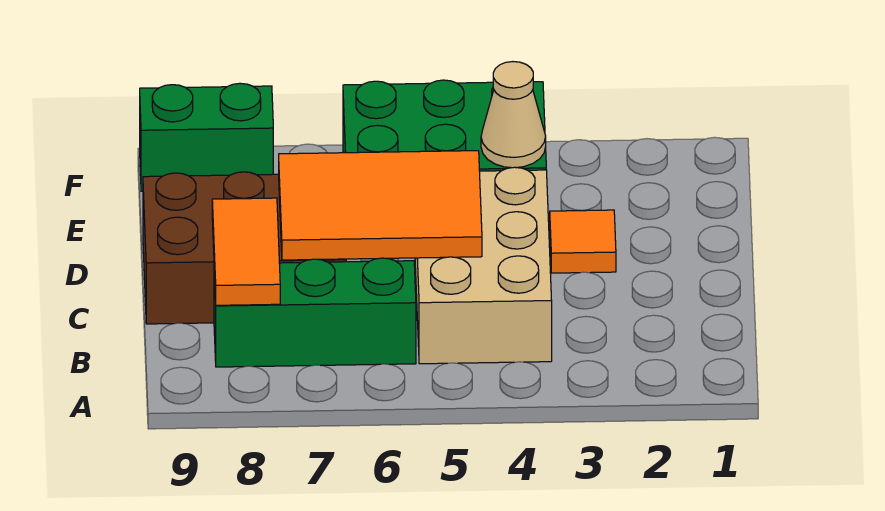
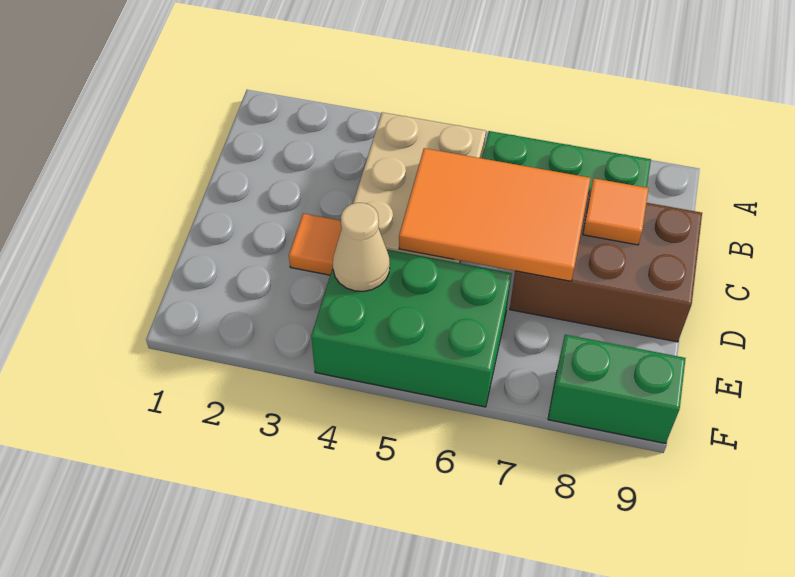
orange tile B8:C8 level 2 -> orange tile C8 level 2

